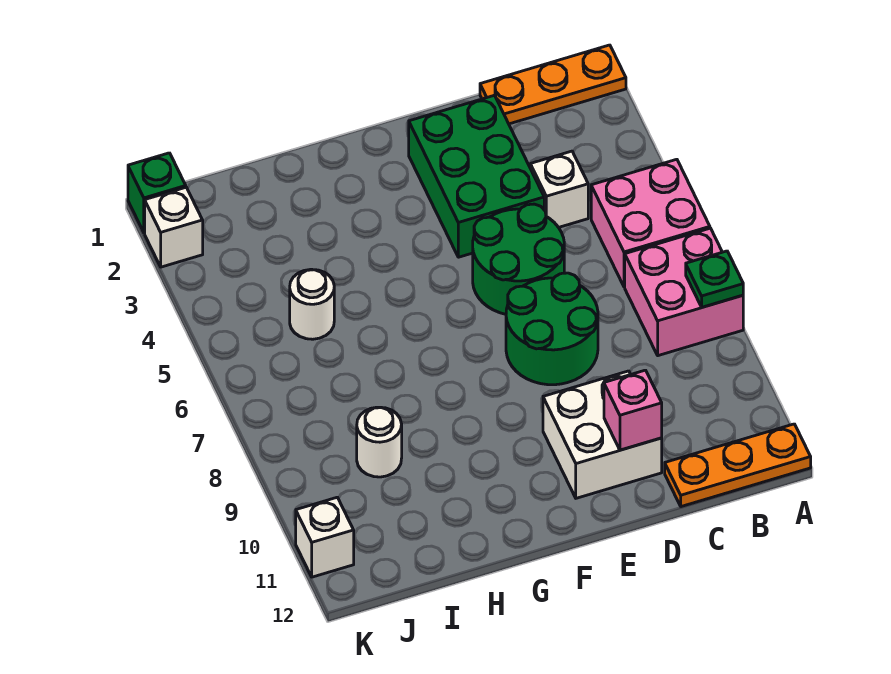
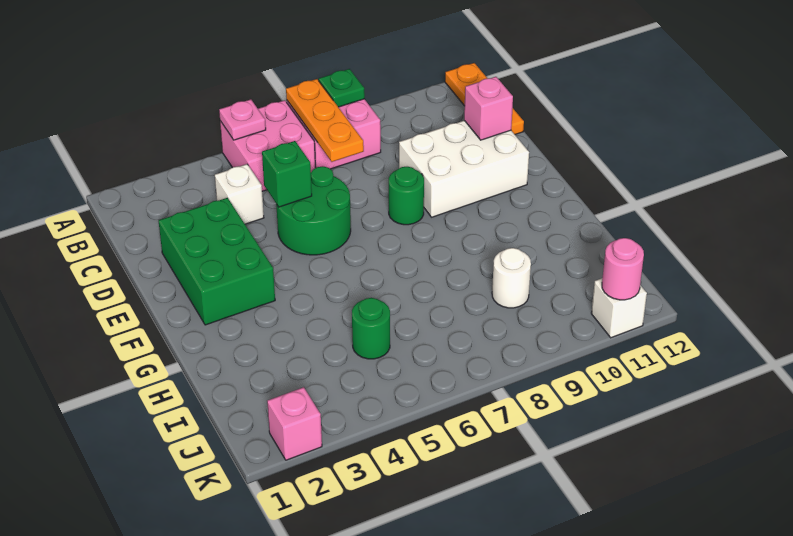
orange plate A1:C1 level 1 -> orange plate A7:C7 level 2
none -> pink plate A5 level 2
green brick D2:E4 level 1 -> green brick D2:F3 level 1
green round brick D7:E8 level 1 -> green round brick E8 level 1
white brick D10:E11 level 1 -> white brick D9:E11 level 1
white round brick I5 level 1 -> green round brick I5 level 1
green brick K1 level 1 -> green brick D5 level 2
white brick K2 level 1 -> pink brick K2 level 1
none -> pink round brick K11 level 2

